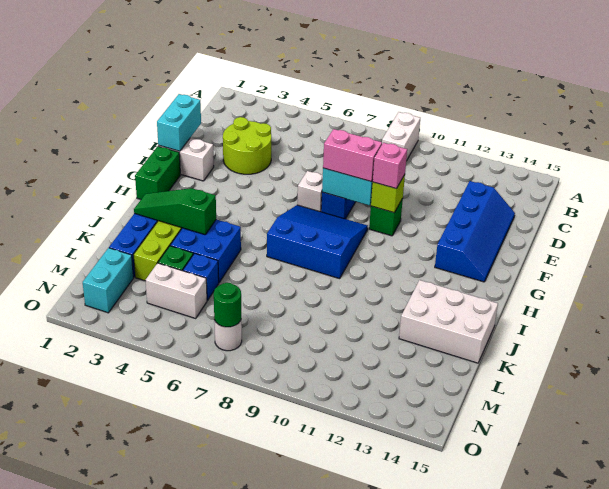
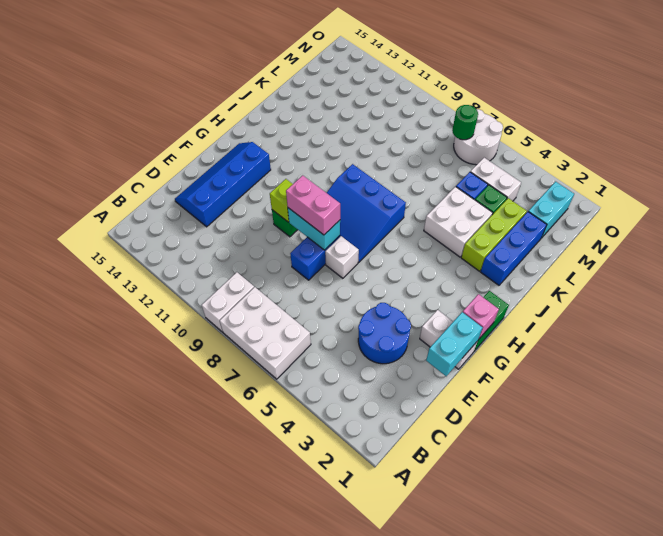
lime round brick D3:E4 level 1 -> blue round brick D3:E4 level 1
pink brick F10 level 3 -> pink brick G1 level 2
green slope J2:J4 level 2 top 4 -> none
blue brick J4:K5 level 1 -> white brick J4:K5 level 1
white brick J13:K15 level 1 -> white brick A6:B8 level 1
white round brick N7 level 1 -> white round brick N6:O7 level 1

